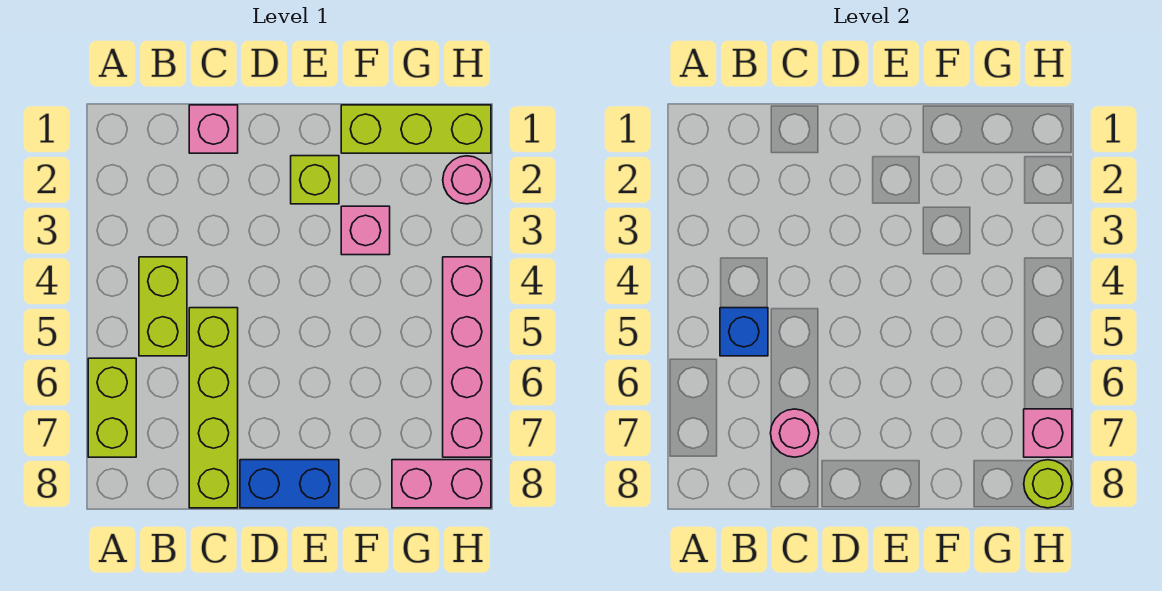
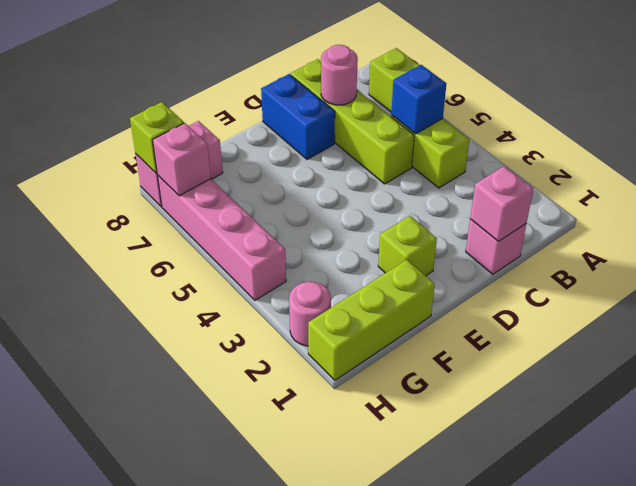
blue brick D8:E8 level 1 -> blue brick D7:D8 level 1
pink brick F3 level 1 -> pink brick C1 level 2
lime round brick H8 level 2 -> lime brick H8 level 2

